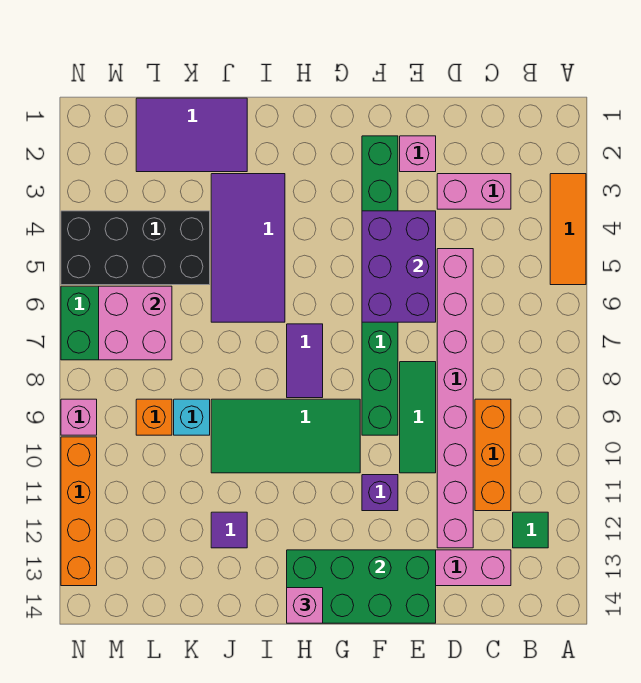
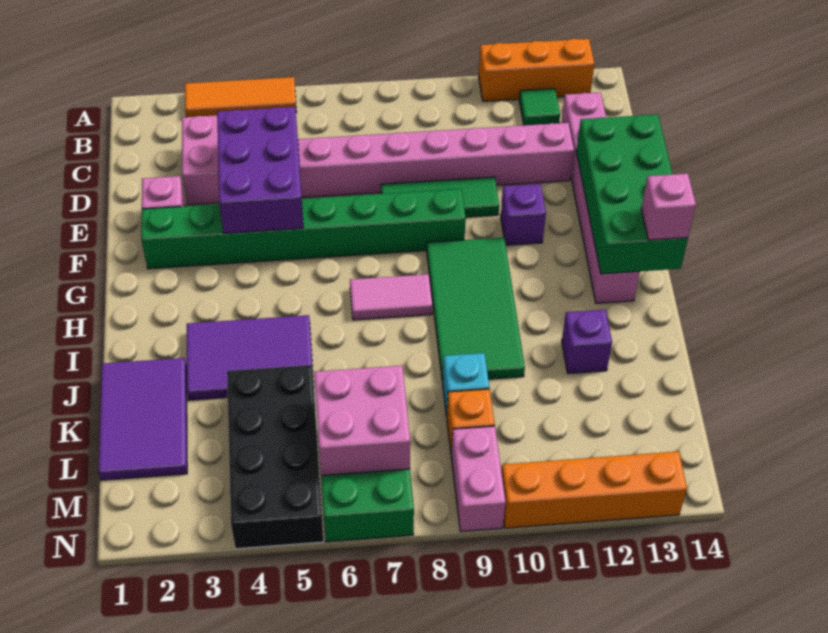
orange brick C9:C11 level 1 -> orange brick A11:A13 level 1
purple brick E4:F6 level 2 -> purple brick D4:F5 level 2
purple tile H7:H8 level 1 -> pink tile H7:H8 level 1
purple tile I3:J6 level 1 -> purple tile I3:J5 level 1
purple tile J12 level 1 -> purple brick J12 level 1
pink brick N9 level 1 -> pink brick M9:N9 level 1

